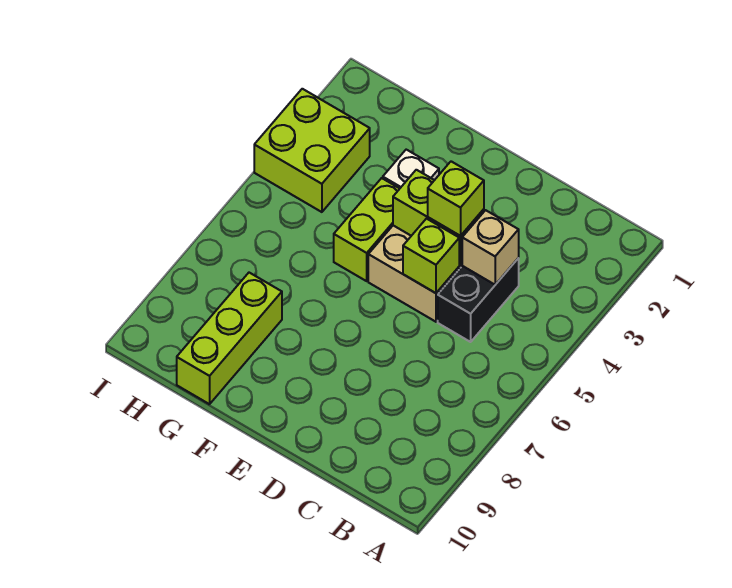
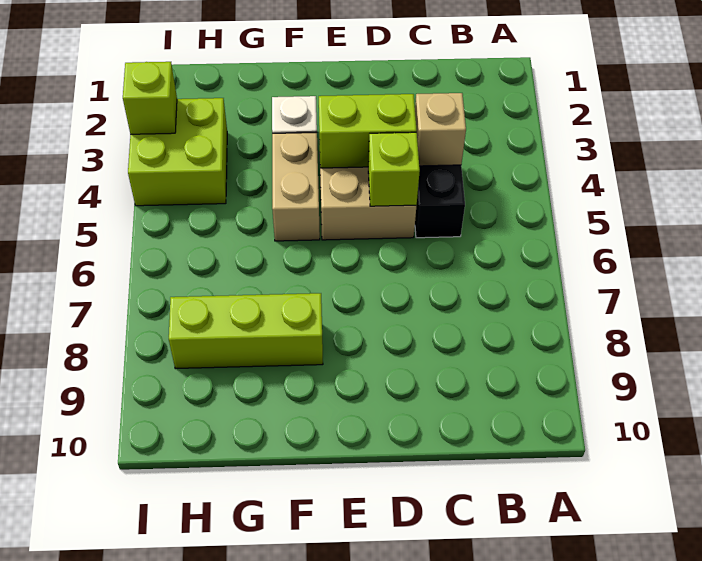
lime brick D4 level 3 -> lime brick I3 level 2
lime brick F4:F5 level 1 -> tan brick F4:F5 level 1
lime brick G8:G10 level 1 -> lime brick F8:H8 level 1

